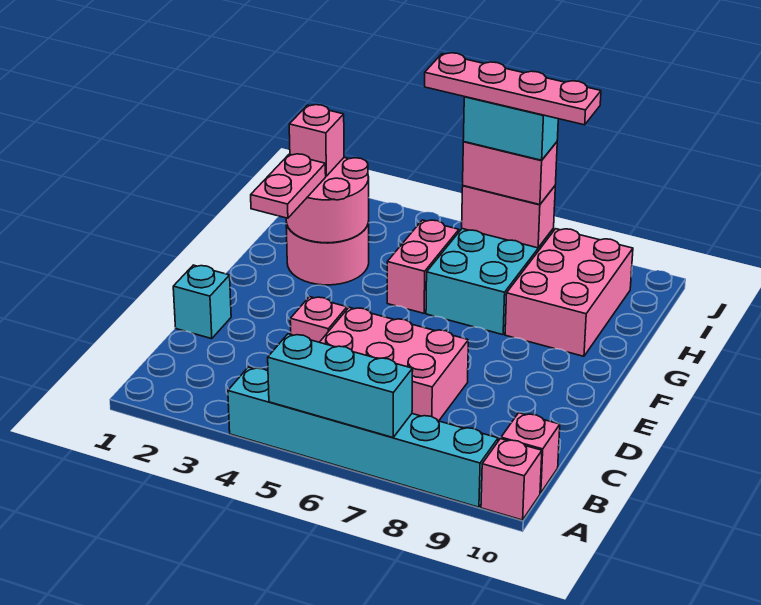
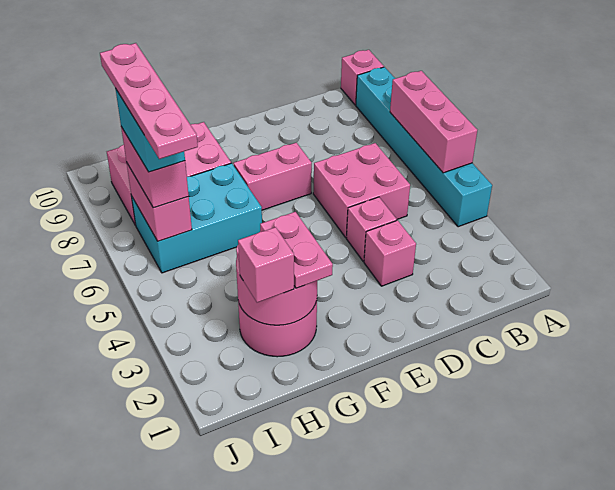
cyan brick A5:A7 level 2 -> pink brick A5:A7 level 2
pink brick B10 level 1 -> pink brick D3 level 1
pink brick C5:D7 level 1 -> pink brick C5:D6 level 1
cyan brick D1 level 1 -> none
pink plate F2:G2 level 3 -> pink plate G2:G3 level 3
pink brick G5:H5 level 1 -> pink brick E7:F7 level 1

